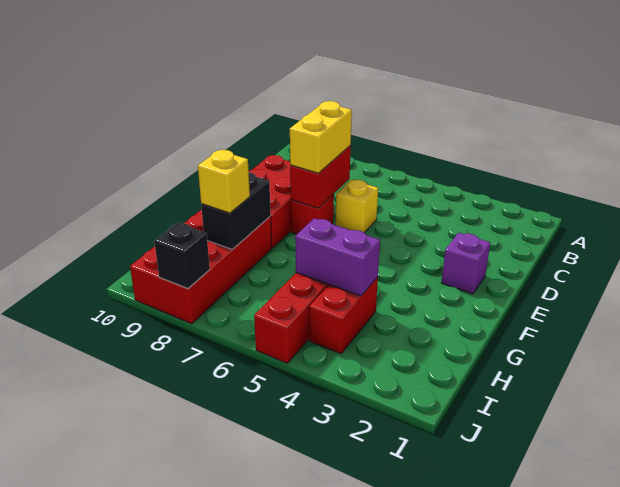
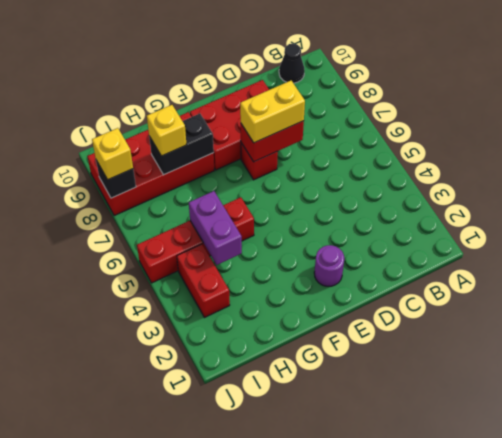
none -> black cone B10 level 1
yellow brick D6 level 1 -> yellow brick J8 level 3
purple brick E2 level 1 -> purple round brick E2 level 1
red brick H4:I4 level 1 -> red brick I3:I4 level 1

